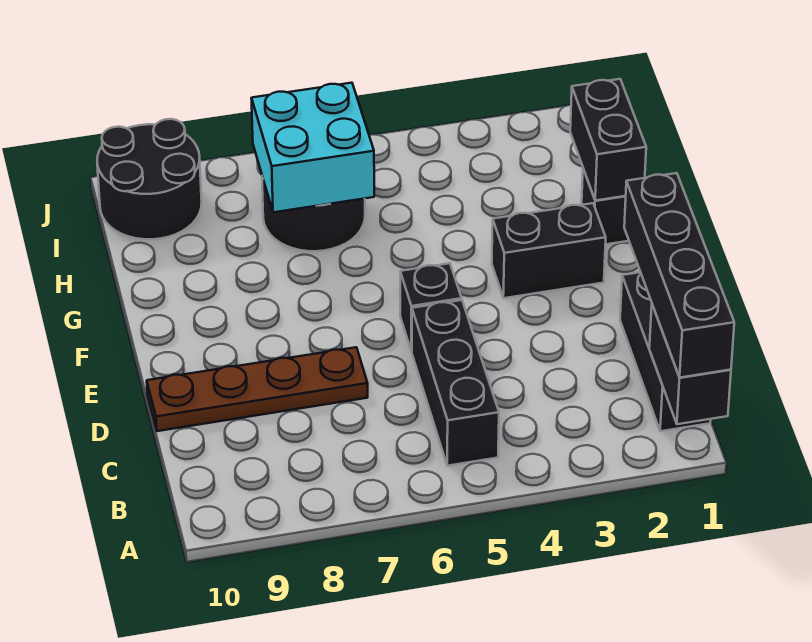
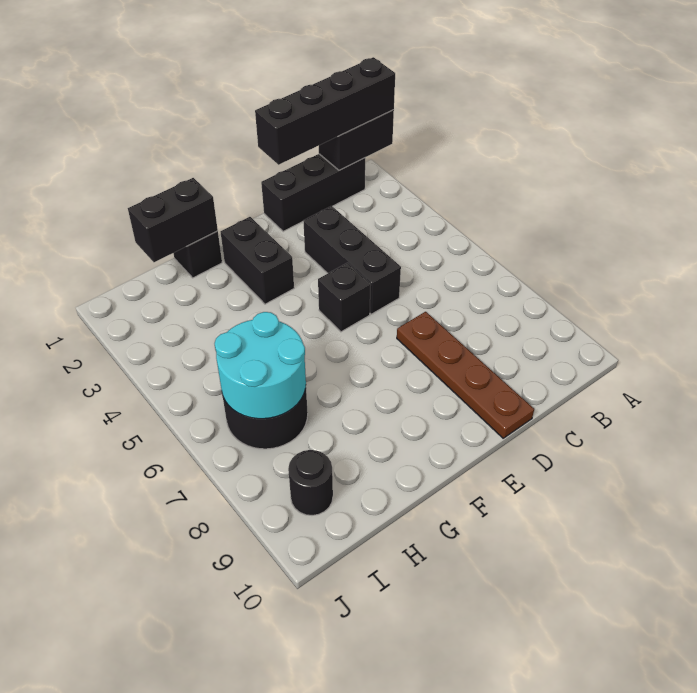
black brick B5:D5 level 1 -> black brick D3:D5 level 1
cyan brick H6:I7 level 2 -> cyan round brick H6:I7 level 2
black round brick I9:J10 level 1 -> black round brick I9 level 1

